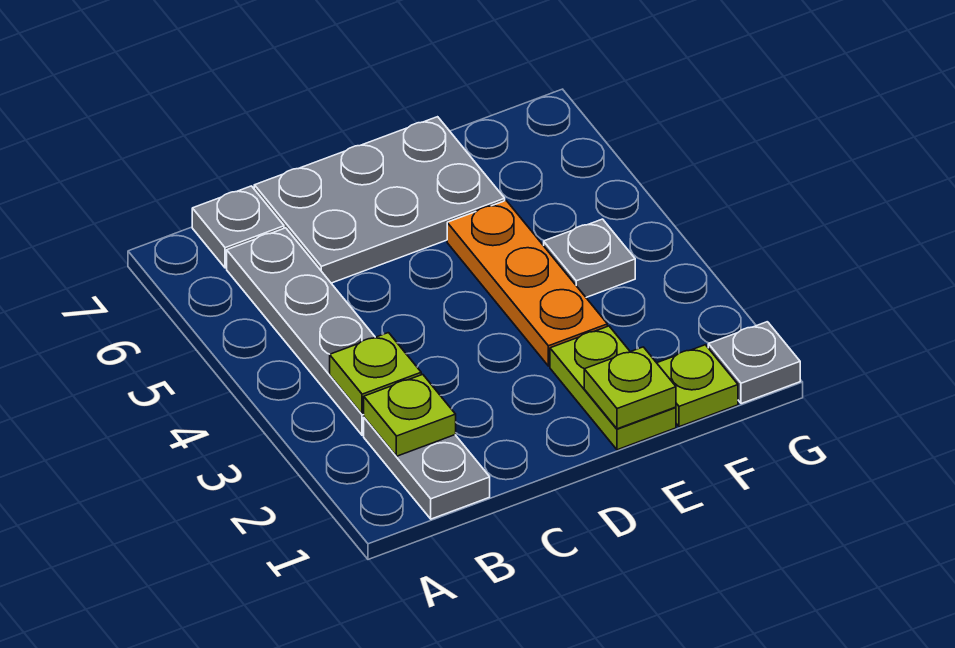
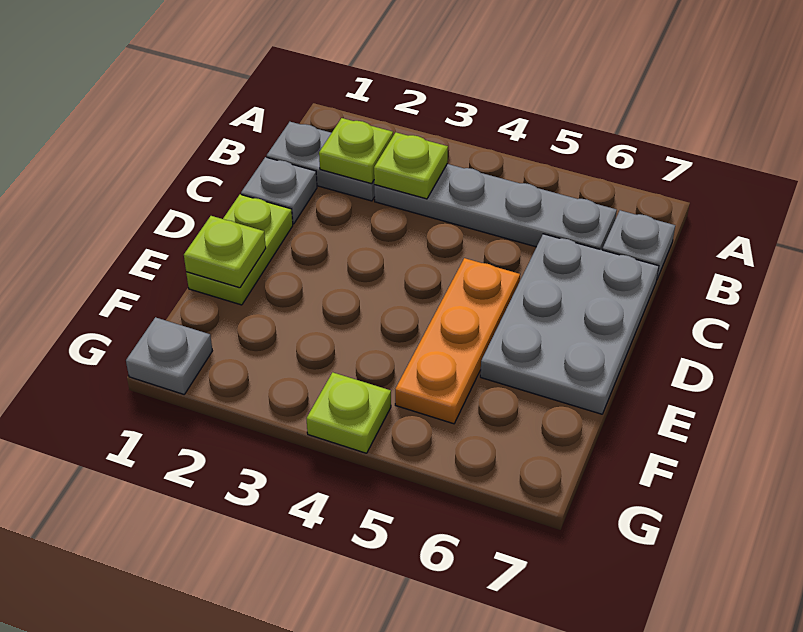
lime plate E1:E2 level 1 -> lime plate D1:E1 level 1
orange plate E3:E5 level 1 -> orange plate D5:F5 level 1
lime plate F1 level 1 -> lime plate G4 level 1
grey plate F4 level 1 -> grey plate C1 level 1

